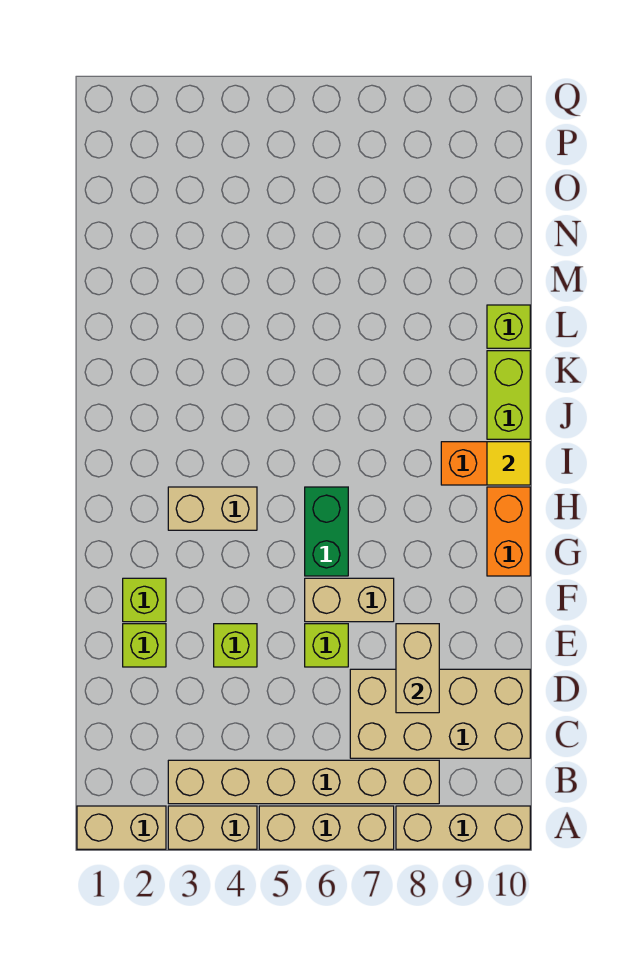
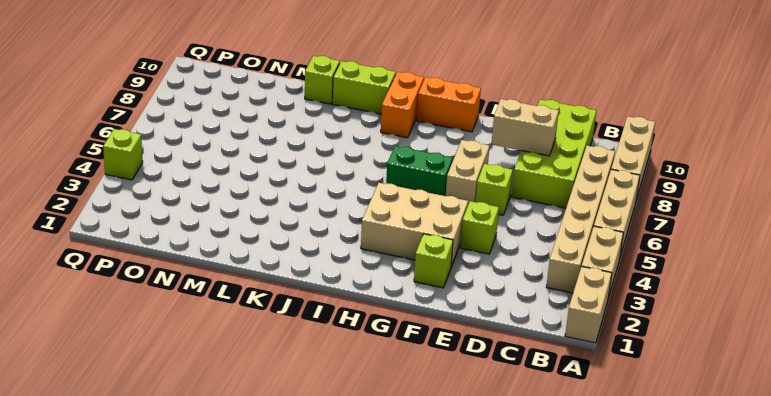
tan brick C7:D10 level 1 -> lime brick C7:D10 level 1
lime brick E2 level 1 -> lime brick Q4 level 1
tan brick H3:H4 level 1 -> tan brick F3:H4 level 1
yellow tile I10 level 2 -> none

